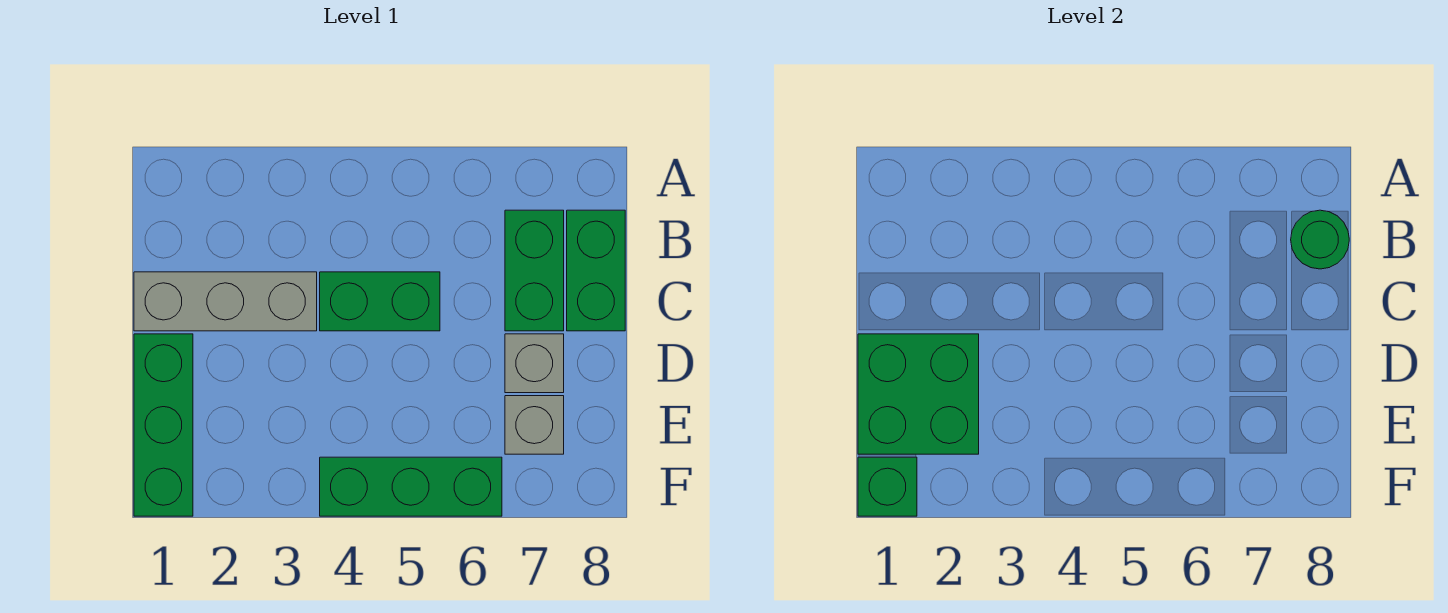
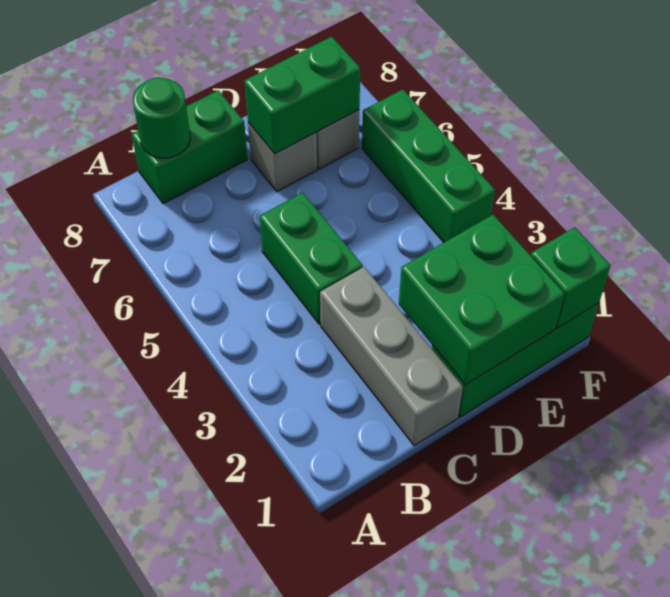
green brick B7:C7 level 1 -> green brick D7:E7 level 2

